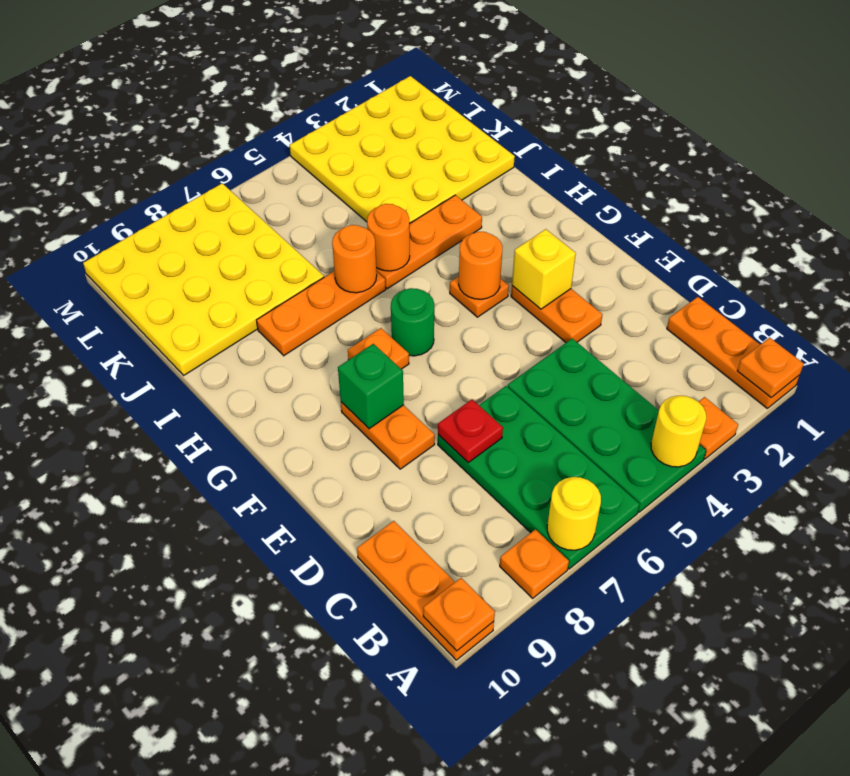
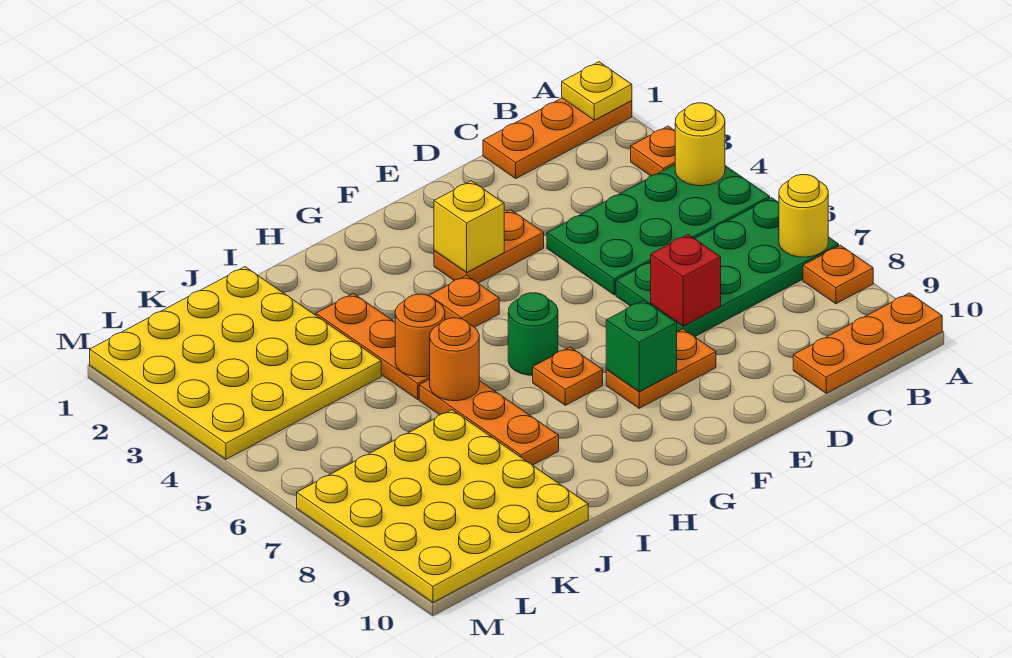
orange plate A1 level 2 -> yellow plate A1 level 2
orange plate A10 level 2 -> none
red plate D7 level 2 -> red brick D7 level 2
orange round brick G4 level 2 -> none

